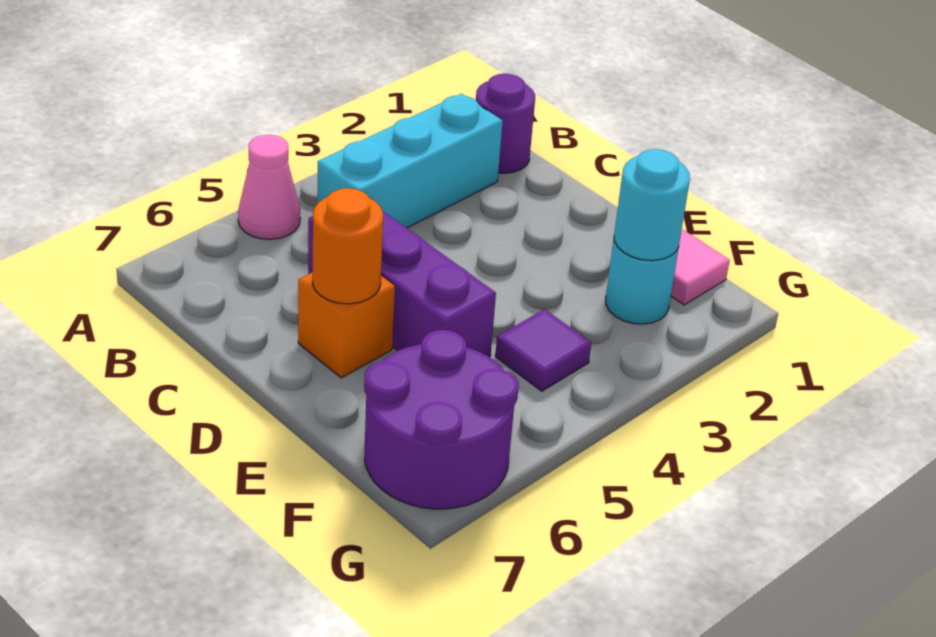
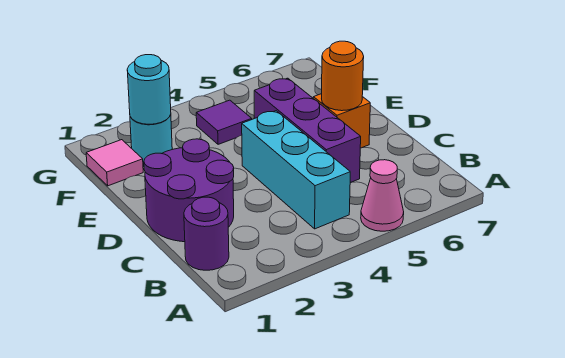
cyan brick B2:B4 level 1 -> cyan brick B4:D4 level 1
purple round brick F6:G7 level 1 -> purple round brick C1:D2 level 1

